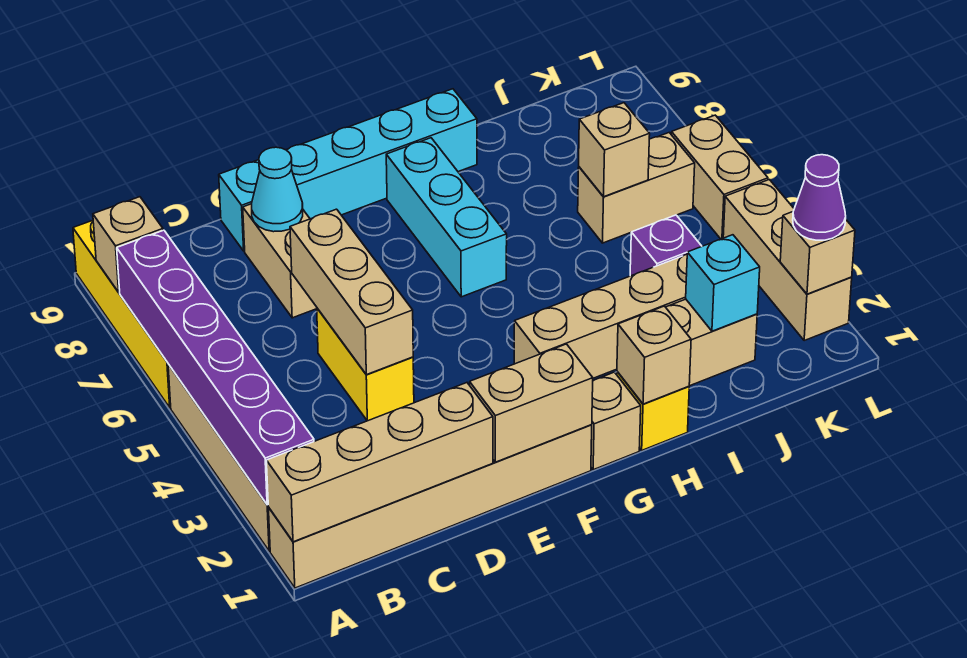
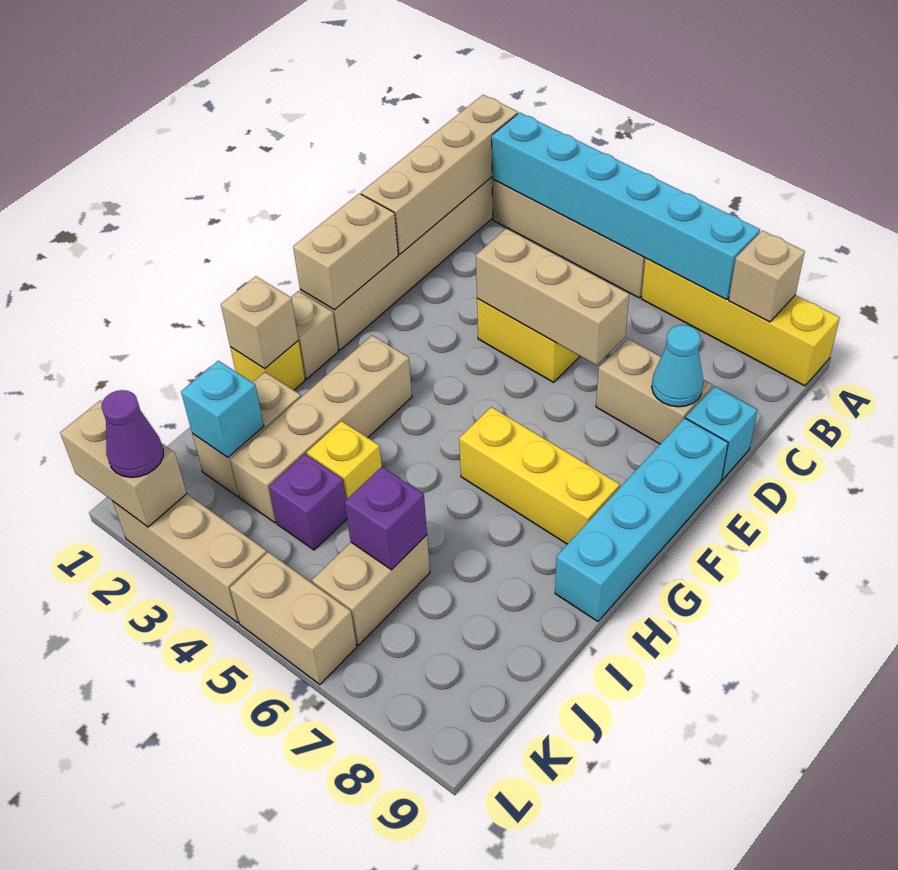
purple brick A2:A7 level 2 -> cyan brick A2:A7 level 2
cyan brick G6:G8 level 1 -> yellow brick G6:G8 level 1
none -> yellow brick I4 level 1
tan brick J6 level 2 -> purple brick J6 level 2
tan brick L2 level 2 -> tan brick L1:L2 level 2

